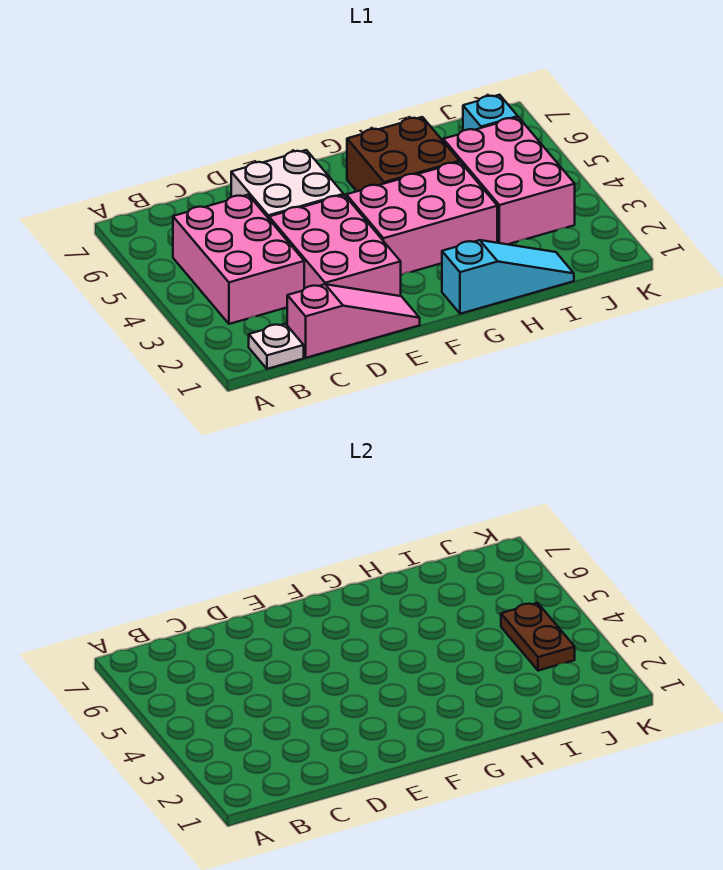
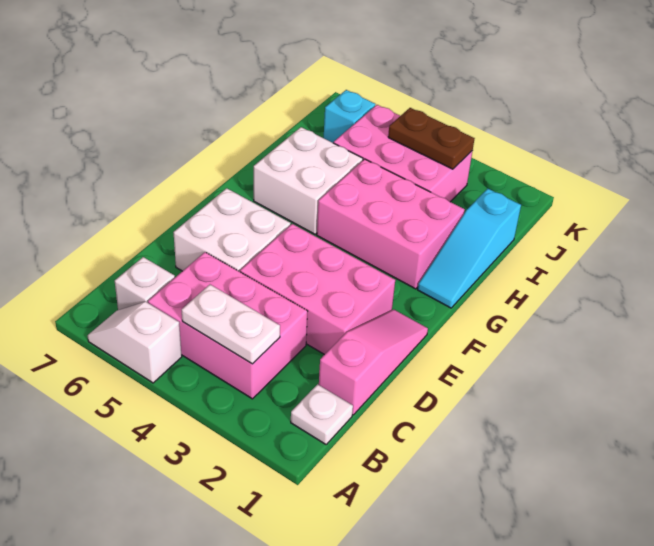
none -> white slope A5:A6 level 1 top 5
none -> white plate B3:B4 level 2
none -> white brick B6 level 1
pink brick F3:H4 level 1 -> pink brick G2:H4 level 1
cyan slope G1:I1 level 1 top G -> cyan slope G1:I1 level 1 top I
brown brick G5:H6 level 1 -> white brick G5:H6 level 1

